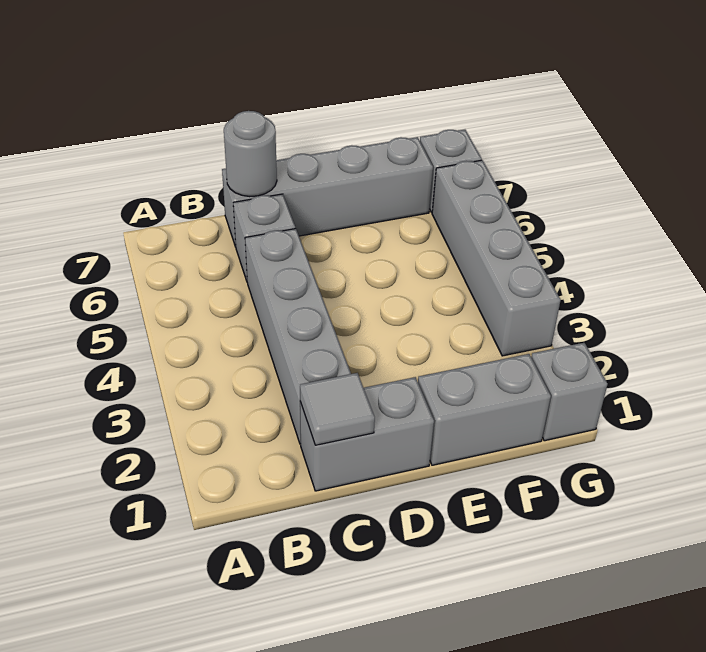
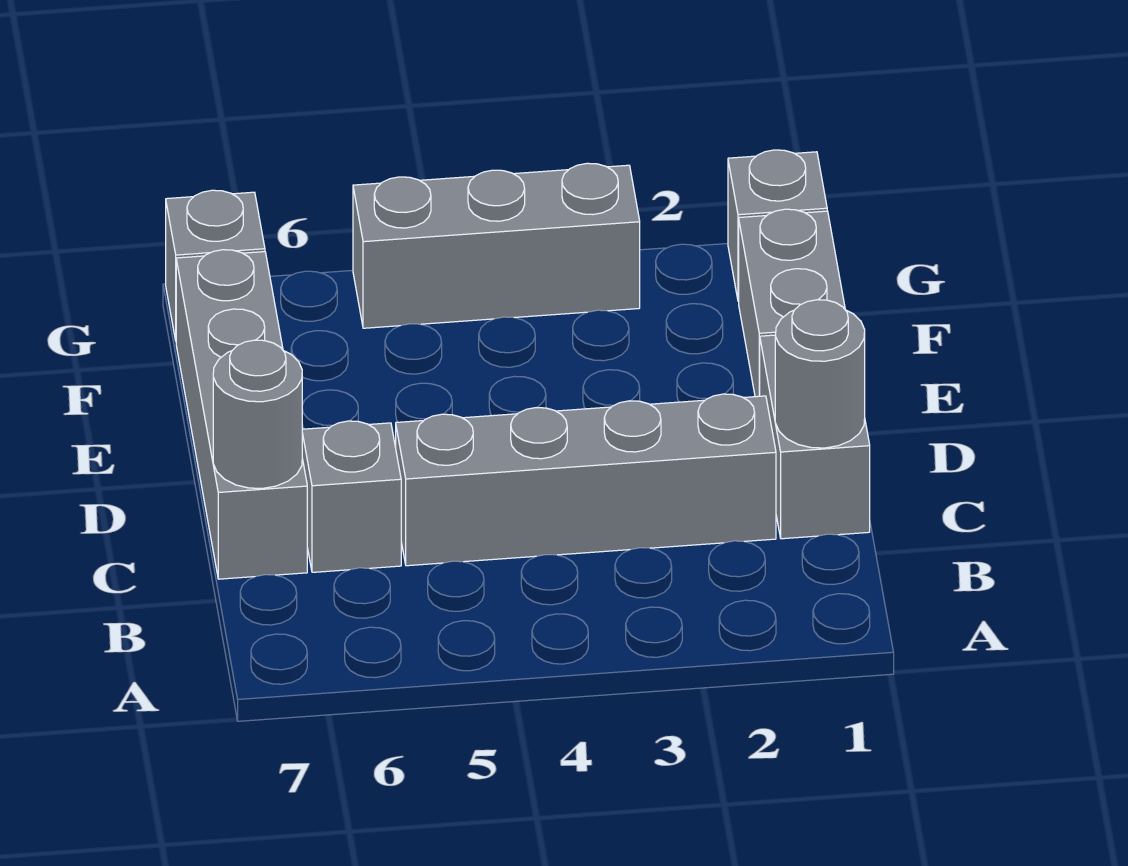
grey tile C1 level 2 -> grey round brick C1 level 2
grey brick G3:G6 level 1 -> grey brick G3:G5 level 1

